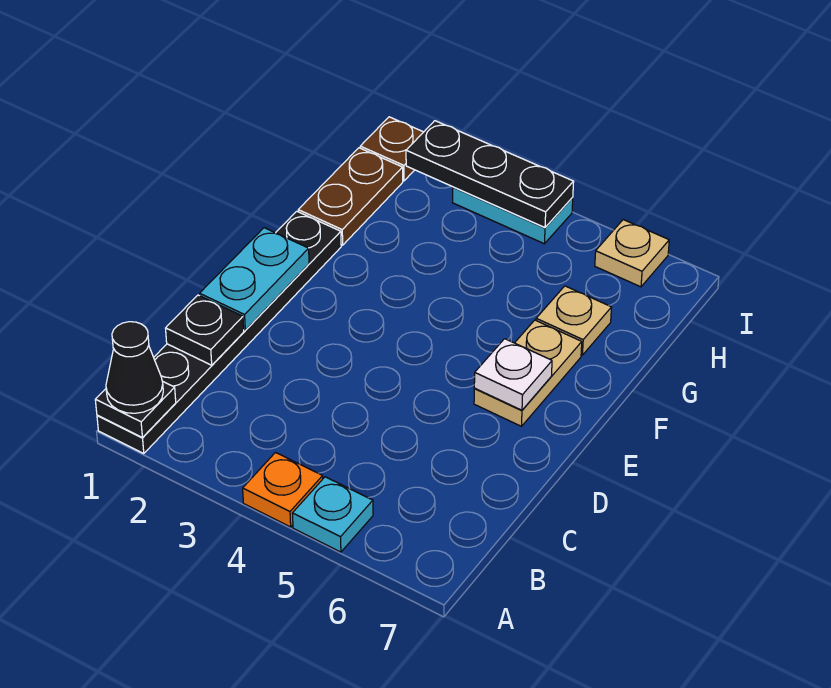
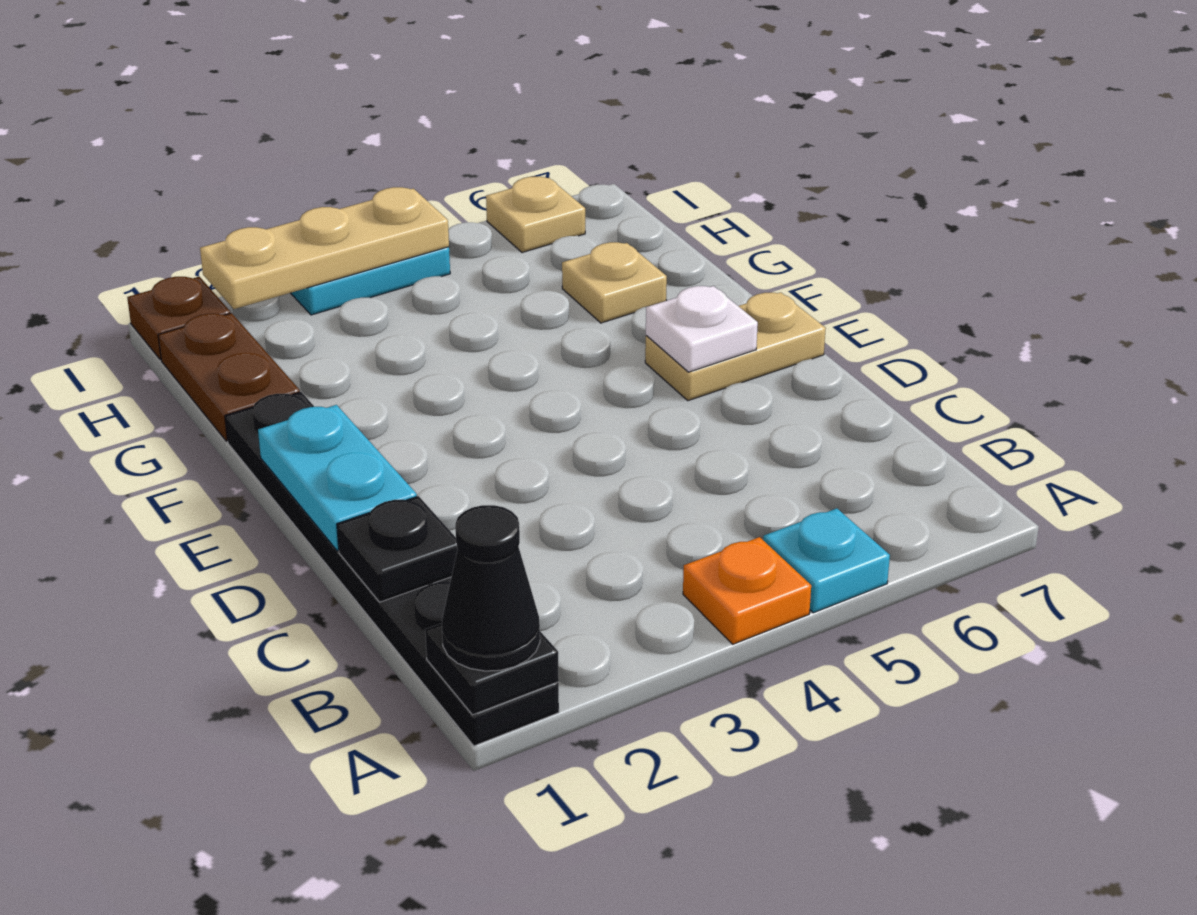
tan plate E6:F6 level 1 -> tan plate E6:E7 level 1
black plate I2:I4 level 2 -> tan plate I2:I4 level 2

